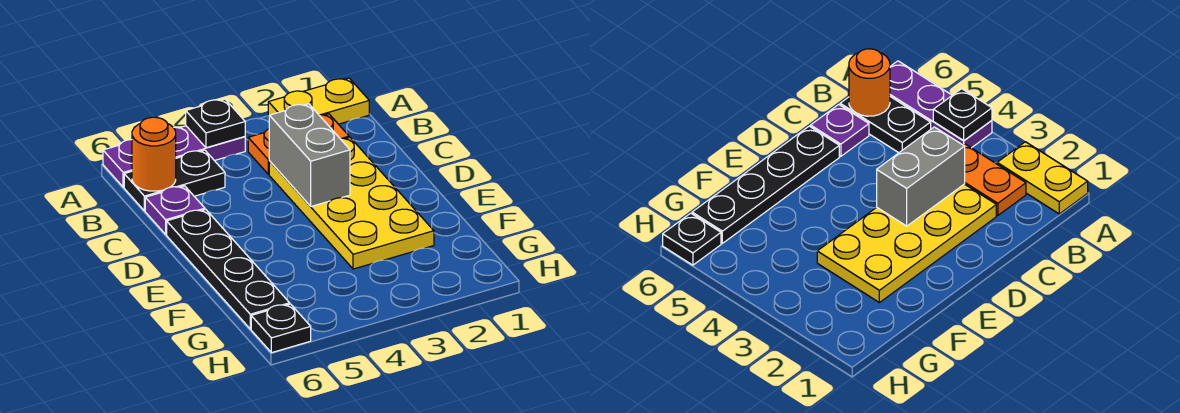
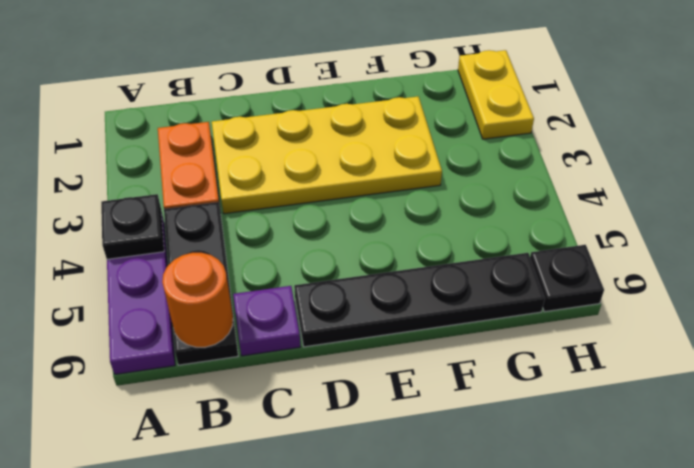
yellow plate A1:A2 level 1 -> yellow plate H1:H2 level 1
black plate B5:B6 level 1 -> black plate B4:B6 level 1
grey brick C3:D3 level 2 -> none

